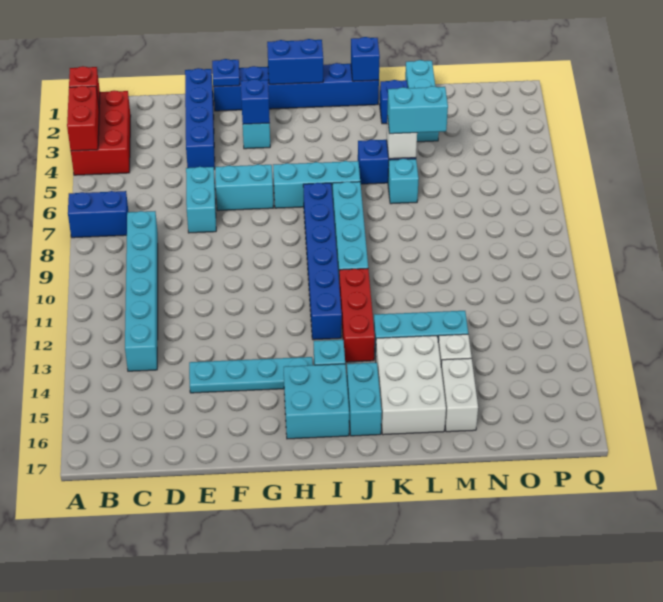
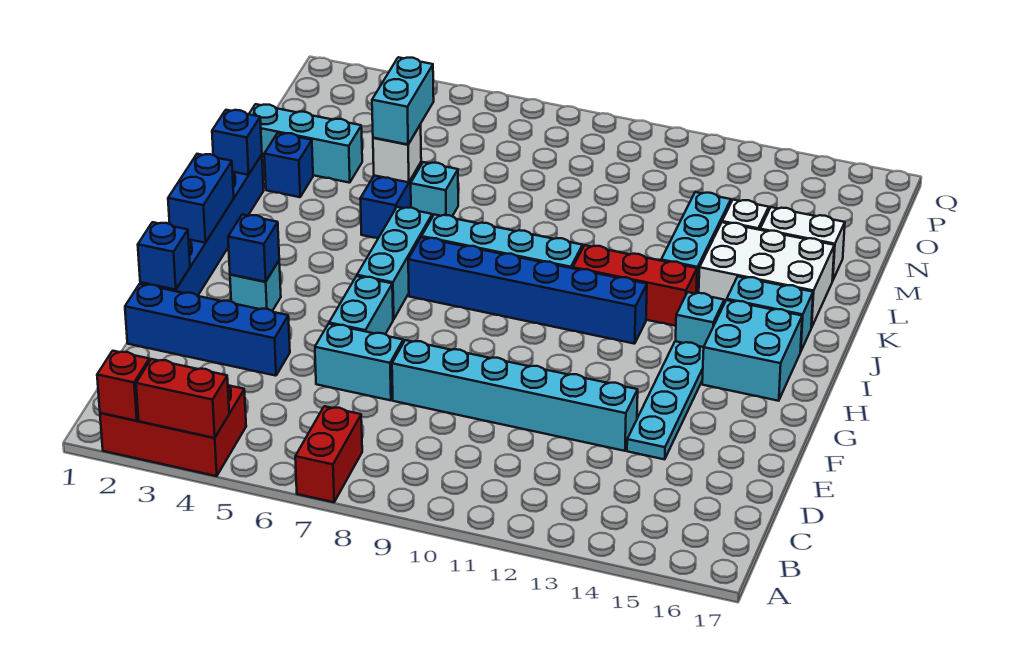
blue brick A7:B7 level 1 -> red brick A7:B7 level 1
cyan brick C8:C13 level 1 -> cyan brick E8:E13 level 1
blue plate F1 level 2 -> blue brick F1 level 2

